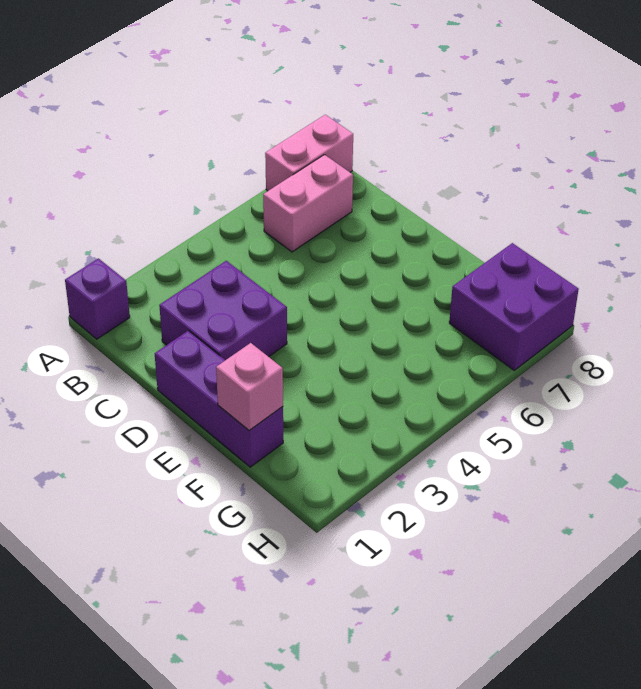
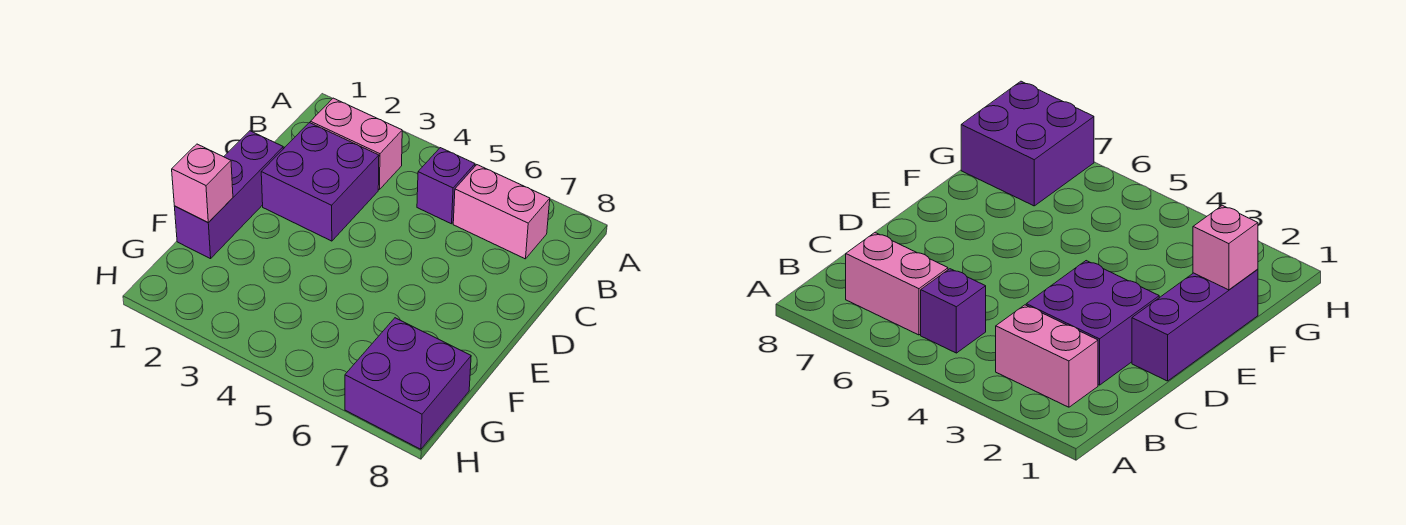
purple brick A1 level 1 -> purple brick B5 level 1
pink brick A7:A8 level 1 -> pink brick B2:B3 level 1

